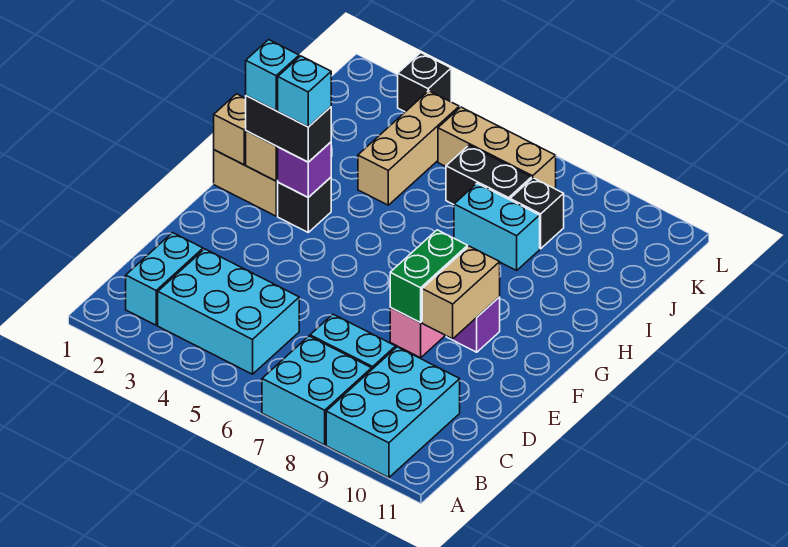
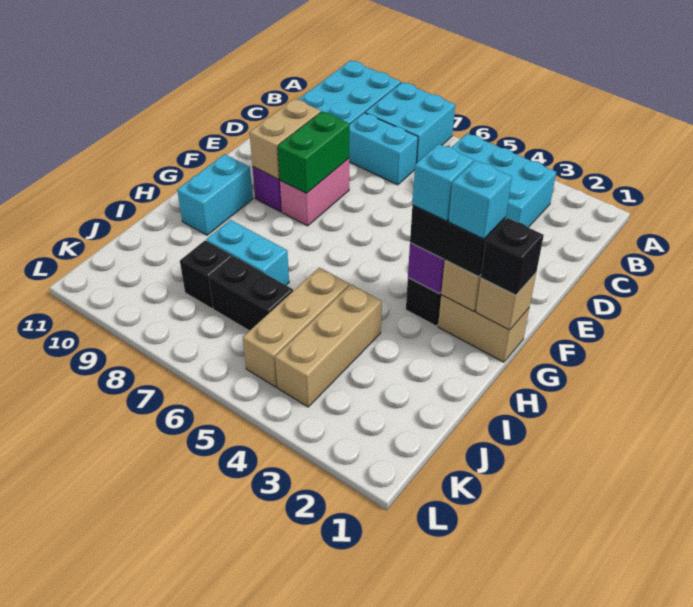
cyan brick B2:C2 level 1 -> cyan brick G10:H10 level 1
tan brick K5:K7 level 1 -> tan brick I5:K5 level 1
black brick L3 level 1 -> black brick G1 level 3

